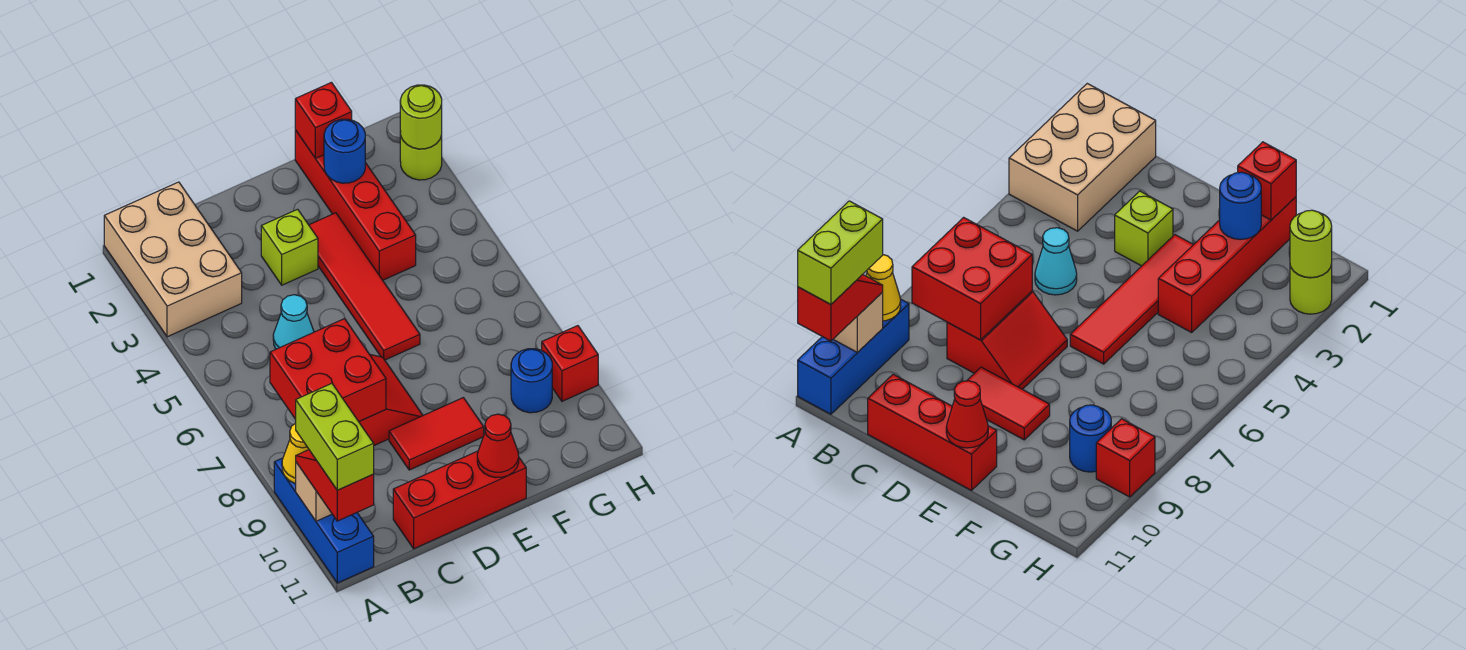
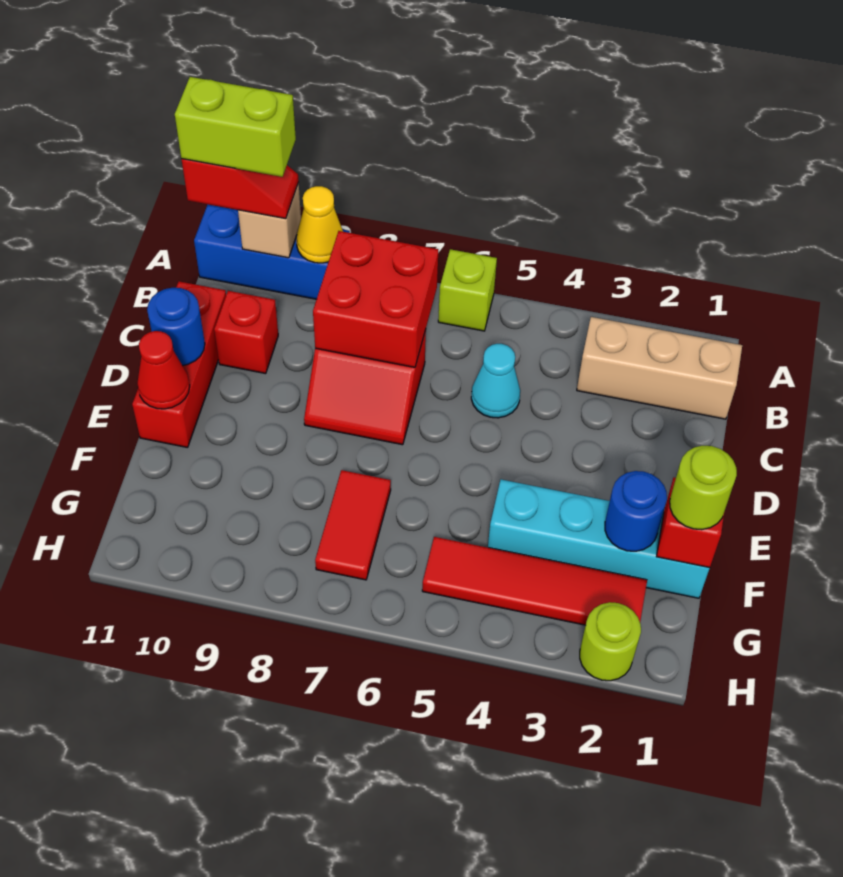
tan brick A1:B3 level 1 -> tan brick B1:B3 level 1
lime brick D3 level 1 -> lime brick A6 level 1
red tile D9:E9 level 1 -> red tile F7:G7 level 1
red tile E3:E6 level 1 -> red tile G2:G5 level 1
red brick F1:F4 level 1 -> cyan brick F1:F4 level 1
blue round brick G9 level 1 -> blue round brick D11 level 2
lime round brick H2 level 2 -> lime round brick F1 level 3
red brick H9 level 1 -> red brick C10 level 1

